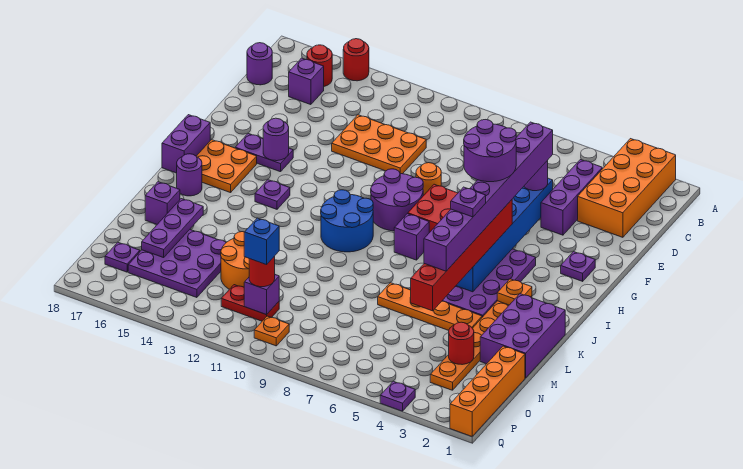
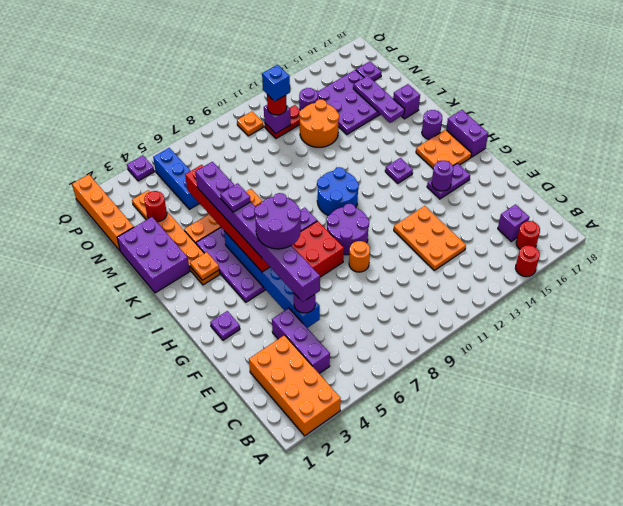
purple round brick C18 level 1 -> purple round brick O13 level 1
orange plate D11:E13 level 1 -> orange plate D12:F13 level 1
none -> blue brick N5:P5 level 1

